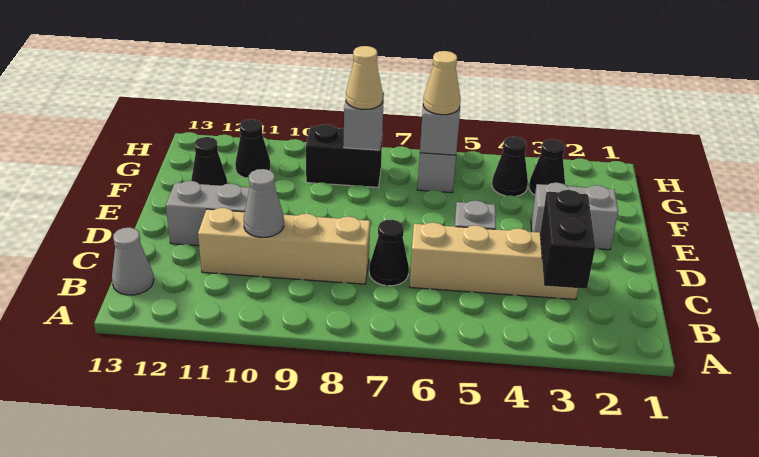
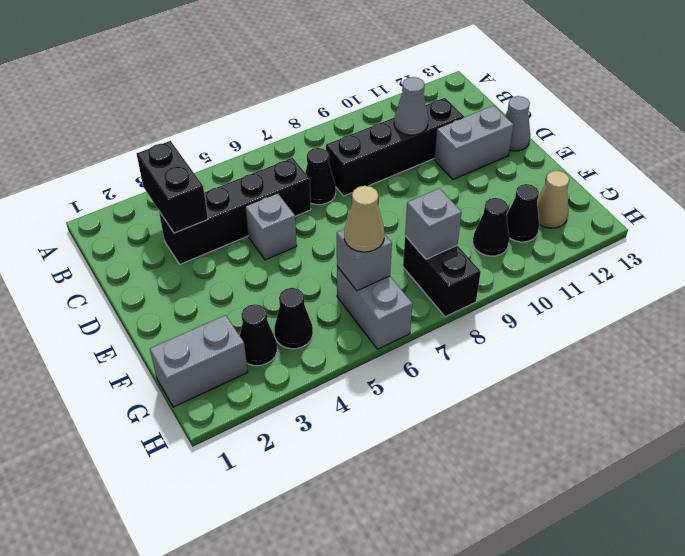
grey cone B13 level 1 -> grey cone D13 level 1
tan brick C3:C6 level 1 -> black brick C3:C6 level 1
tan brick C8:C11 level 1 -> black brick C8:C11 level 1
grey brick E2:E3 level 1 -> grey brick G1:G2 level 1
black cone F12 level 1 -> black cone G10 level 1
black brick G8:G9 level 1 -> black brick G8:H8 level 1
tan cone G8 level 3 -> tan cone G12 level 1

